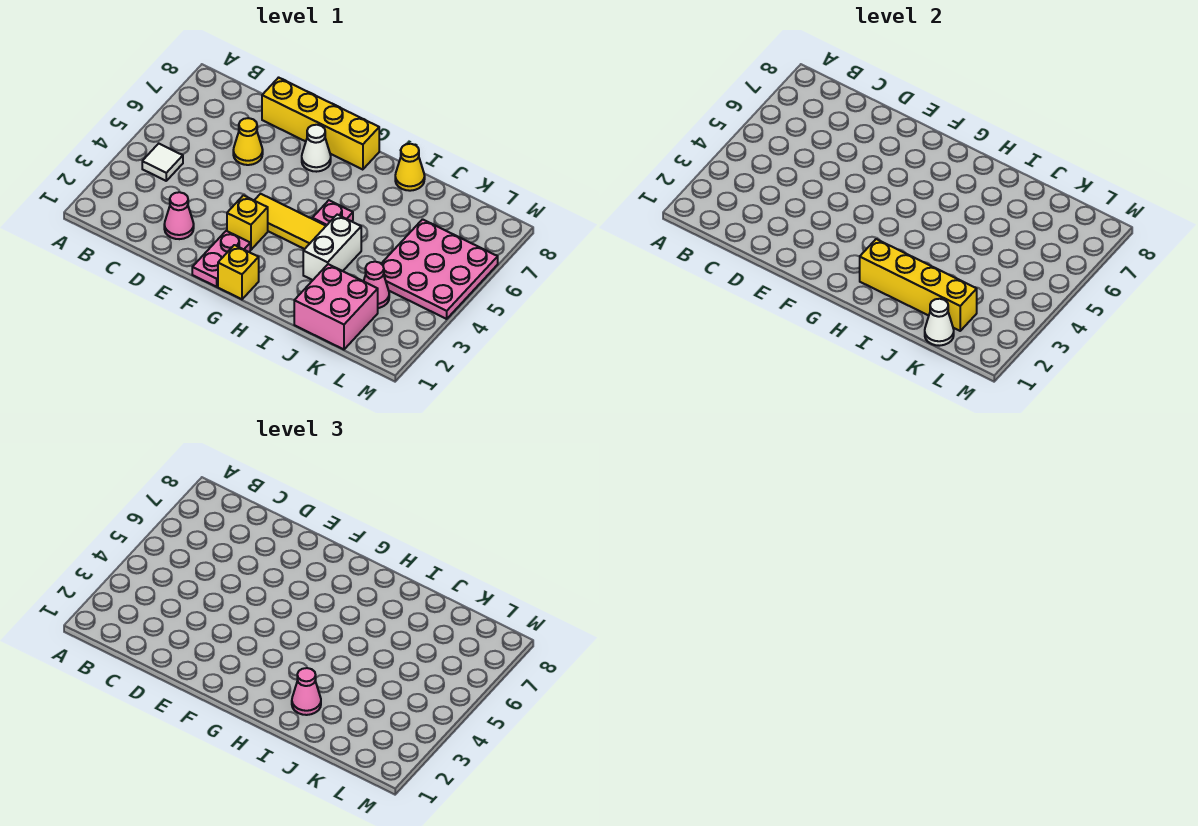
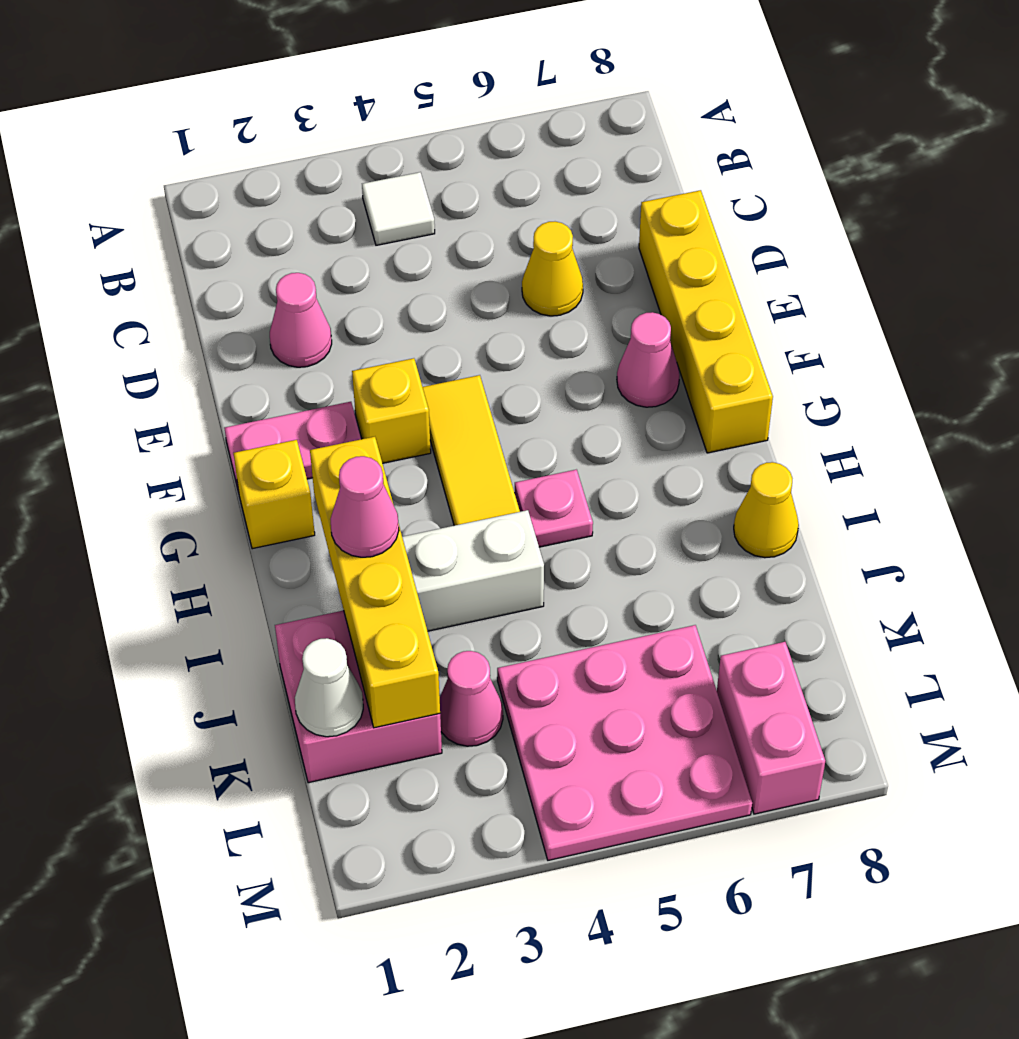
white cone F7 level 1 -> pink cone F7 level 1
none -> pink brick L7:M7 level 1

